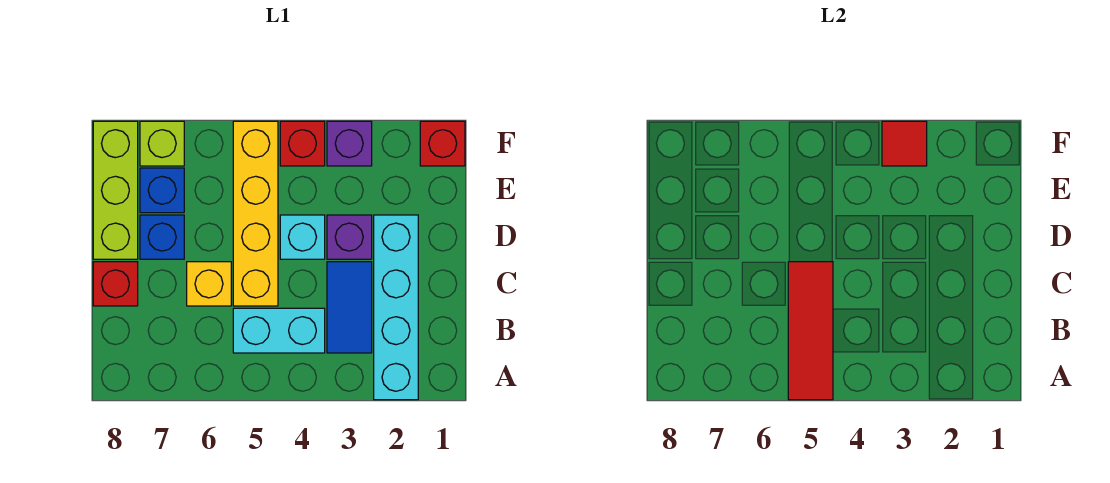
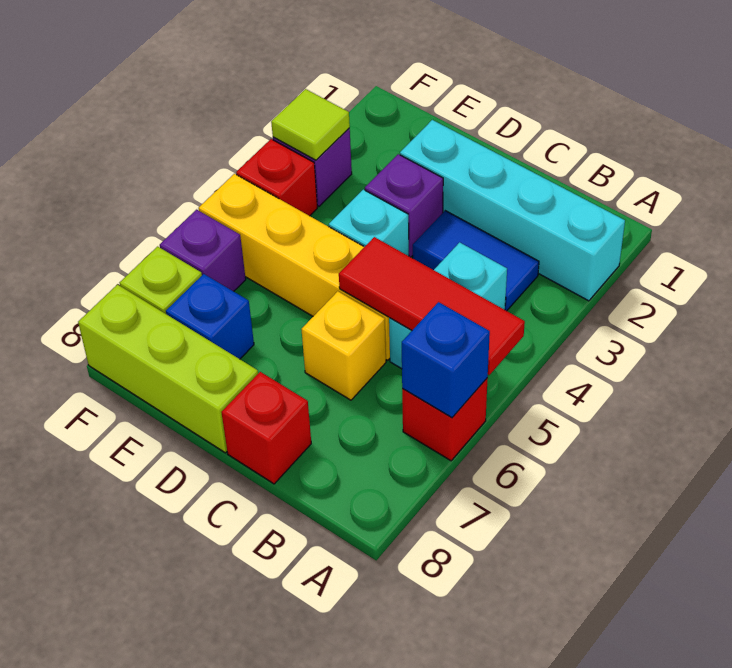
blue brick D7 level 1 -> blue brick A6 level 2
red brick F1 level 1 -> red brick A6 level 1
red tile F3 level 2 -> lime tile F3 level 2
none -> purple brick F6 level 1

